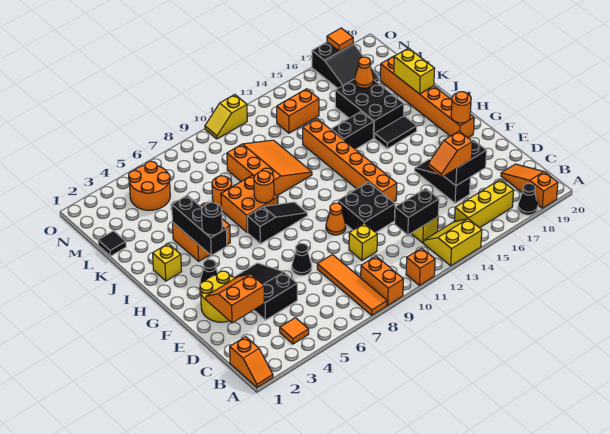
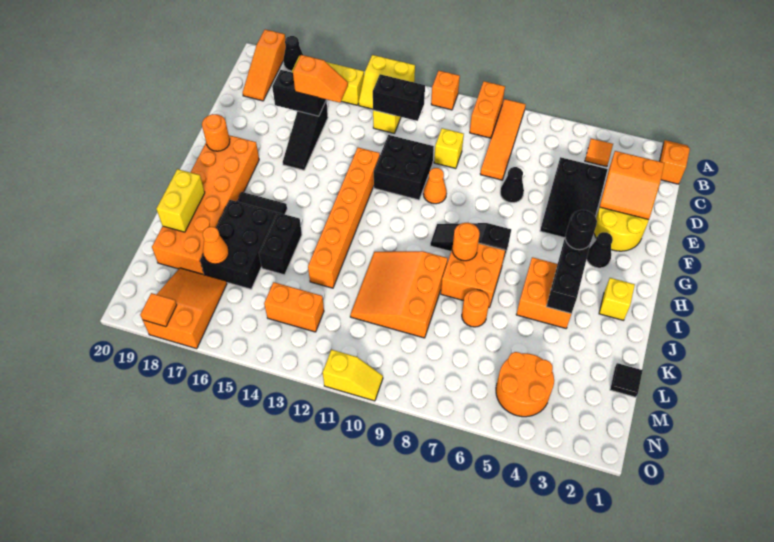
orange brick G19:L19 level 1 -> orange brick G18:L19 level 1
black brick J14:J15 level 1 -> black brick J15:K15 level 1
black slope M17:O18 level 1 top O -> orange slope M17:O18 level 1 top O

